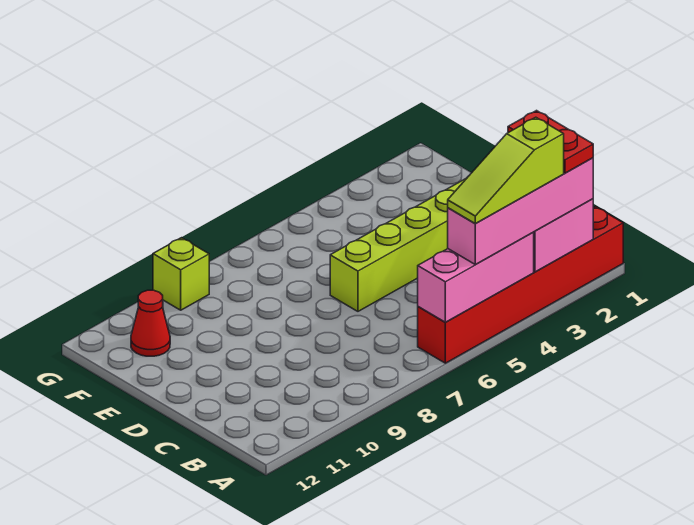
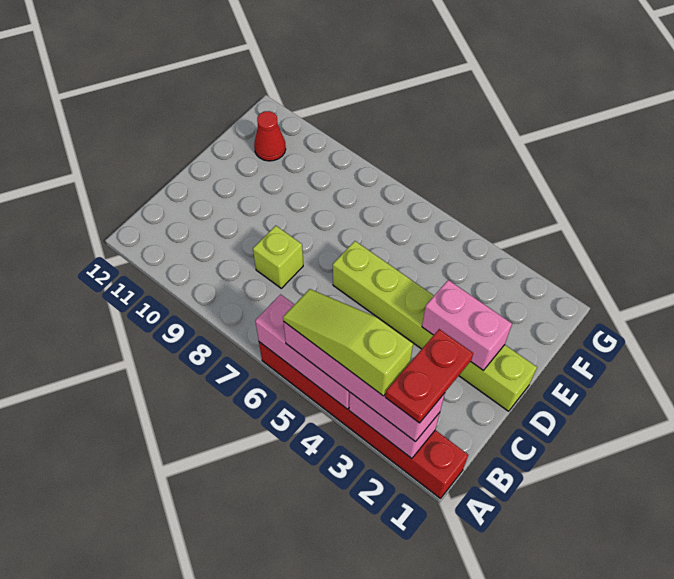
none -> pink brick D2:D3 level 2
lime brick G9 level 1 -> lime brick C8 level 1

